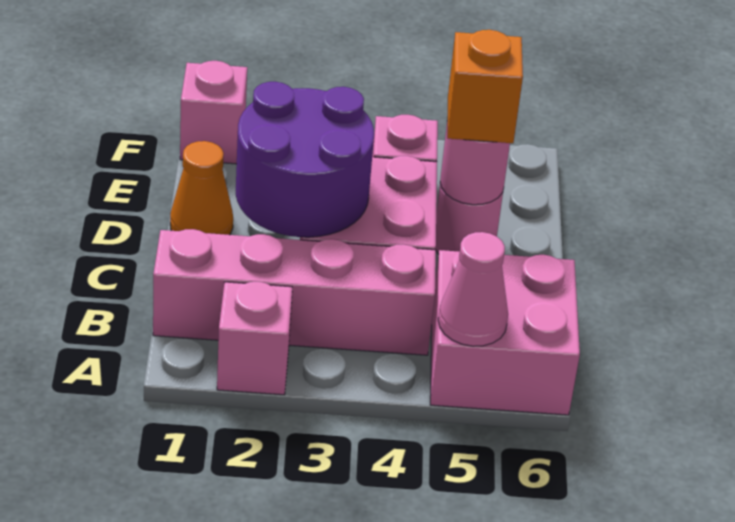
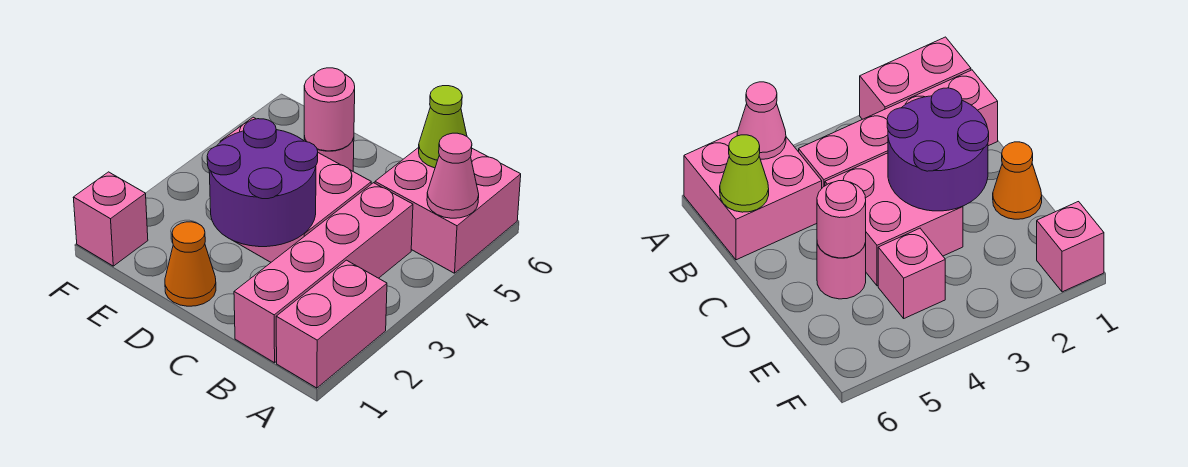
pink brick A2 level 1 -> pink brick A1:A2 level 1
none -> lime cone B6 level 2
orange brick D5 level 3 -> none

